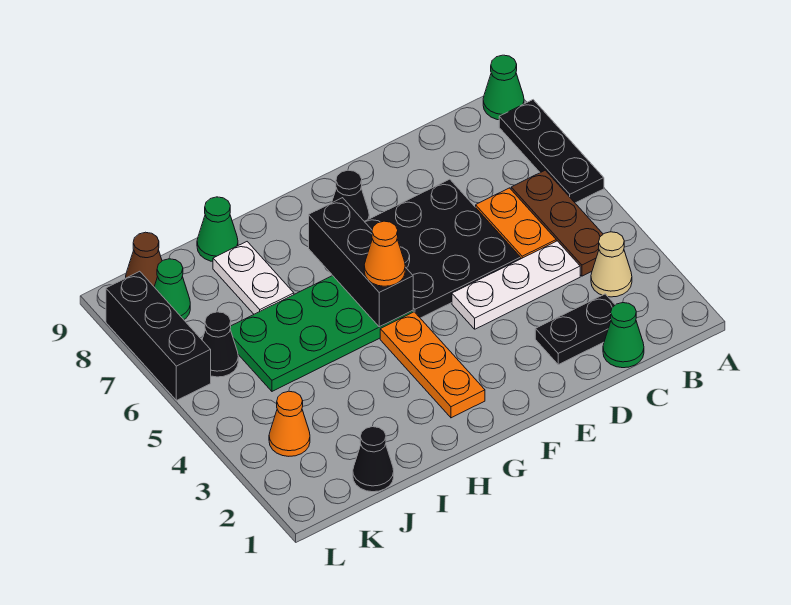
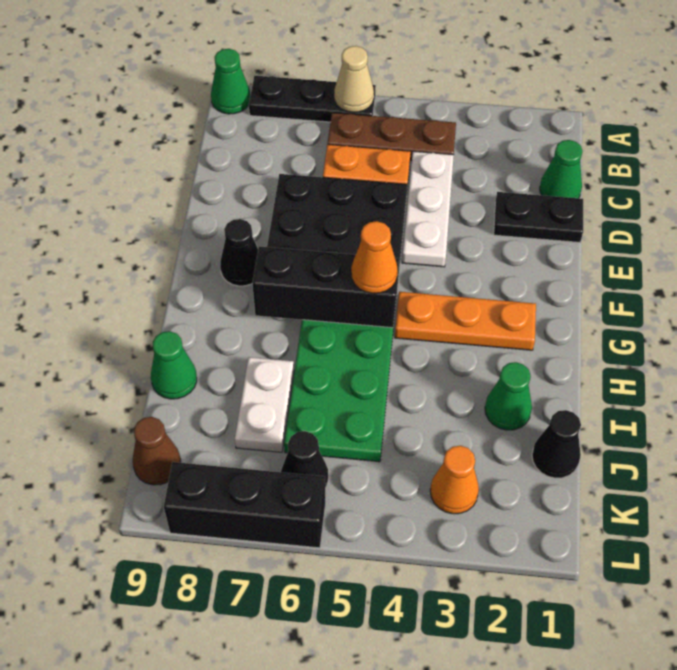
tan cone B3 level 1 -> tan cone A6 level 2
black plate C2:D2 level 1 -> black plate D1:D2 level 1
white plate I7:I8 level 1 -> white plate I7:J7 level 1
green cone K8 level 1 -> green cone I2 level 1

